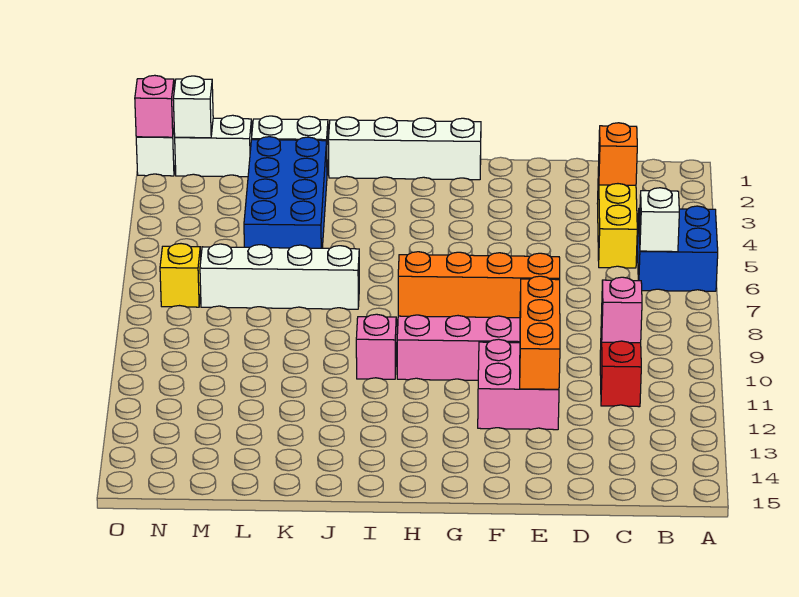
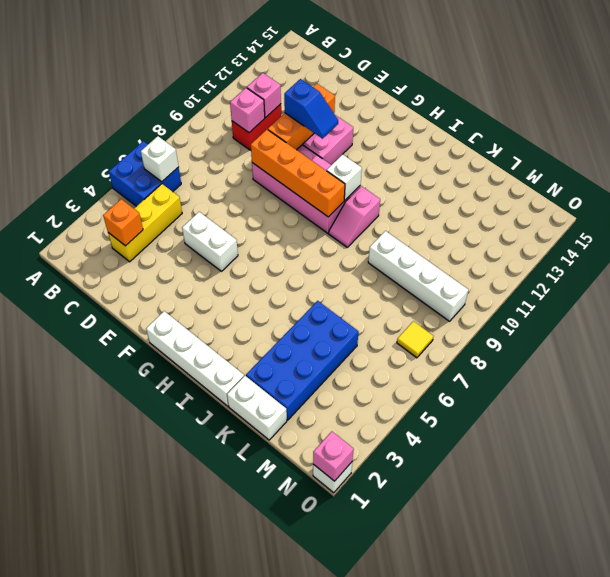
none -> pink brick C11 level 2
none -> blue slope E11:F11 level 3 top E
white brick J7:M7 level 1 -> white brick K9:N9 level 1
white brick M1:N1 level 1 -> white brick E5:F5 level 1
white brick N1 level 2 -> white brick H10 level 2
yellow brick N7 level 1 -> yellow tile N7 level 1

